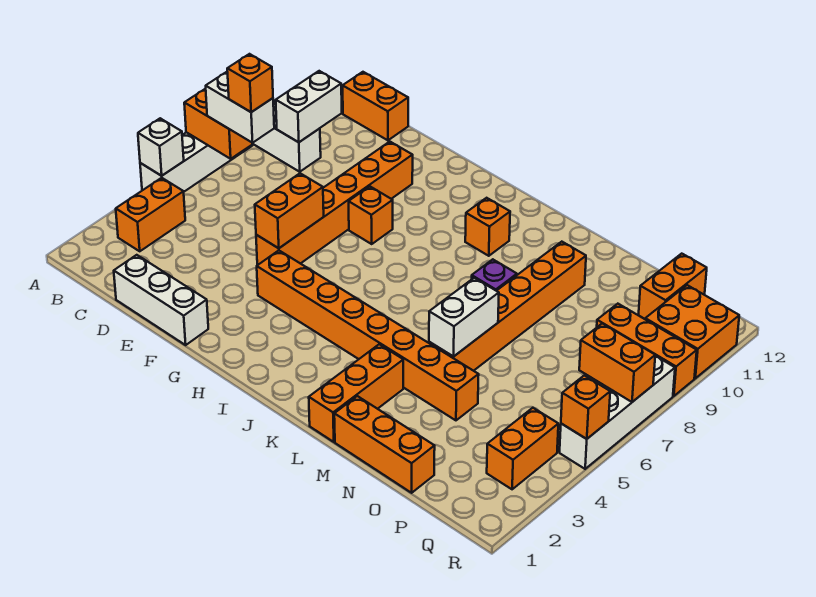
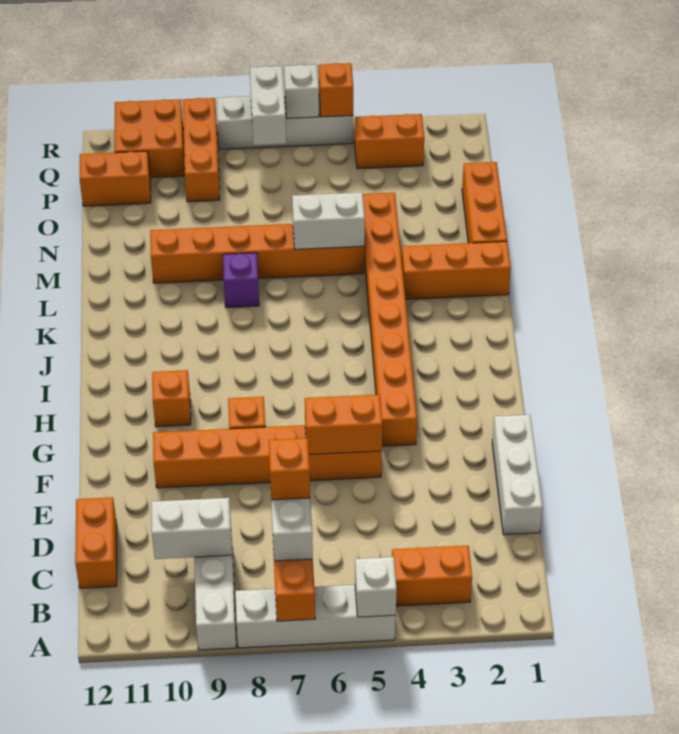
orange brick J10 level 1 -> orange brick H10 level 1
orange brick Q7:R7 level 2 -> white brick Q7:R7 level 2
none -> white brick R6 level 2

